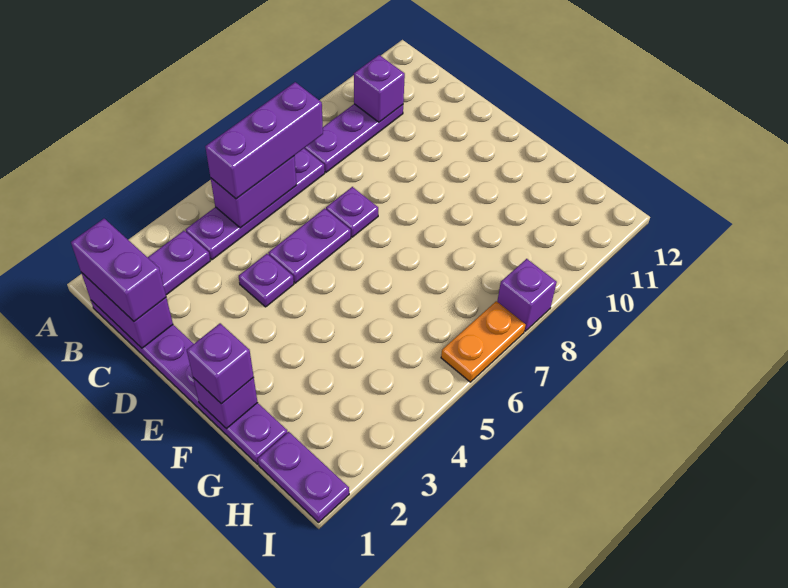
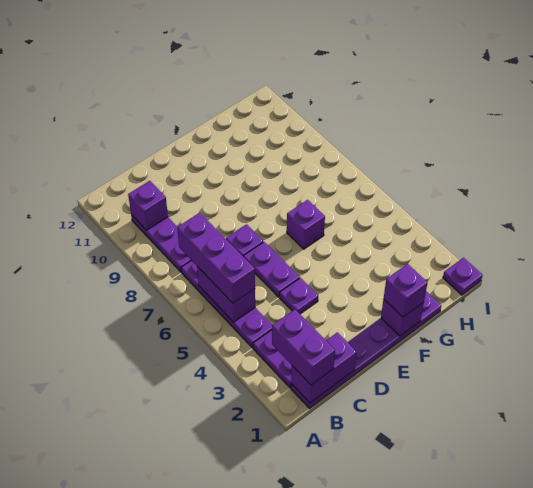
purple brick B1:C1 level 3 -> purple brick B1:B2 level 3
purple plate H1:I1 level 1 -> purple plate I1 level 1
orange plate I6:I7 level 1 -> none
purple brick I8 level 1 -> purple brick F6 level 1

